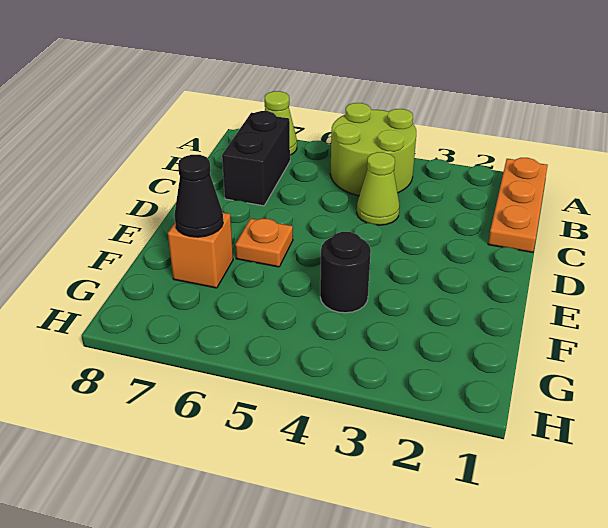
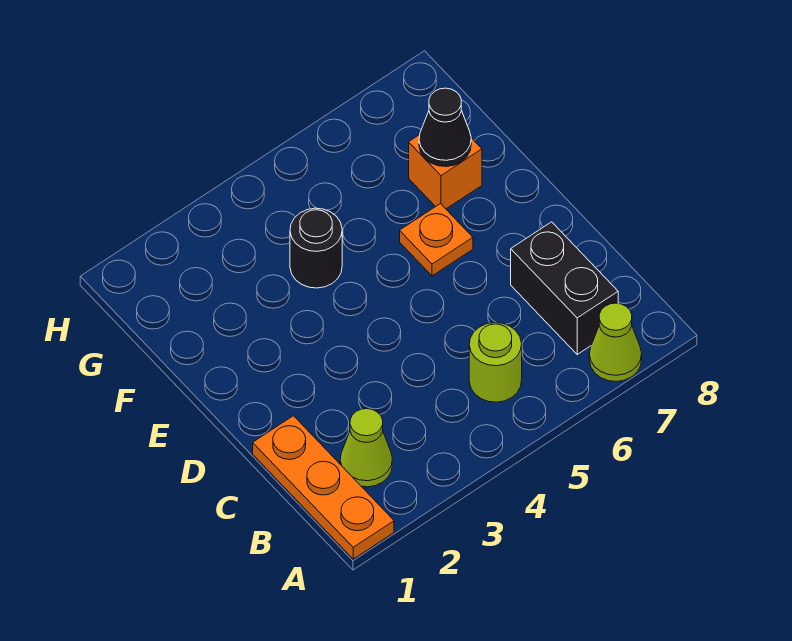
lime round brick A4:B5 level 1 -> lime round brick B5 level 1
lime cone C4 level 1 -> lime cone B2 level 1

